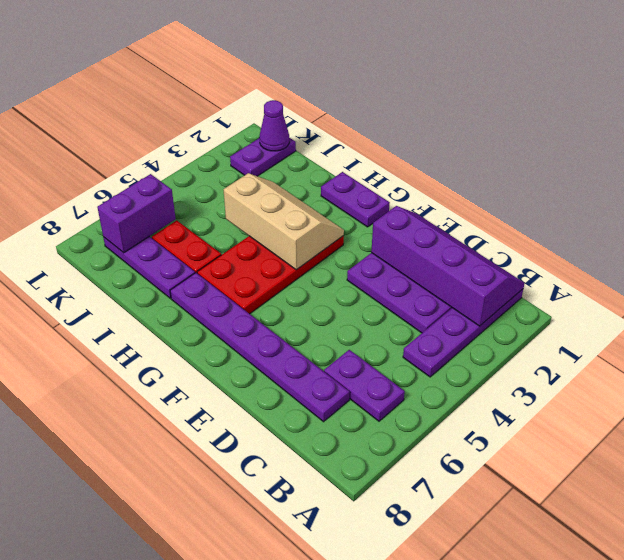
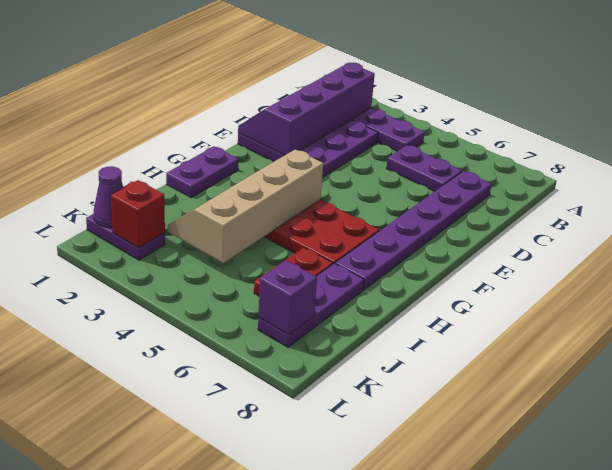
purple plate B6:C6 level 1 -> purple plate C5:C6 level 1
tan slope G3:I4 level 2 top 4 -> tan slope G3:J4 level 2 top 4
none -> red brick K2 level 2
purple brick K6:K7 level 2 -> purple brick K7 level 2

